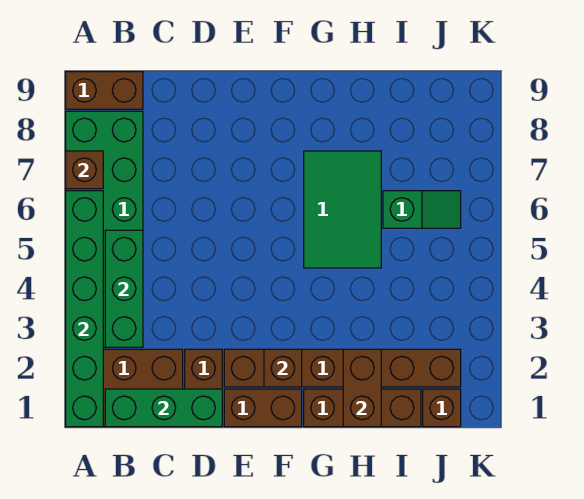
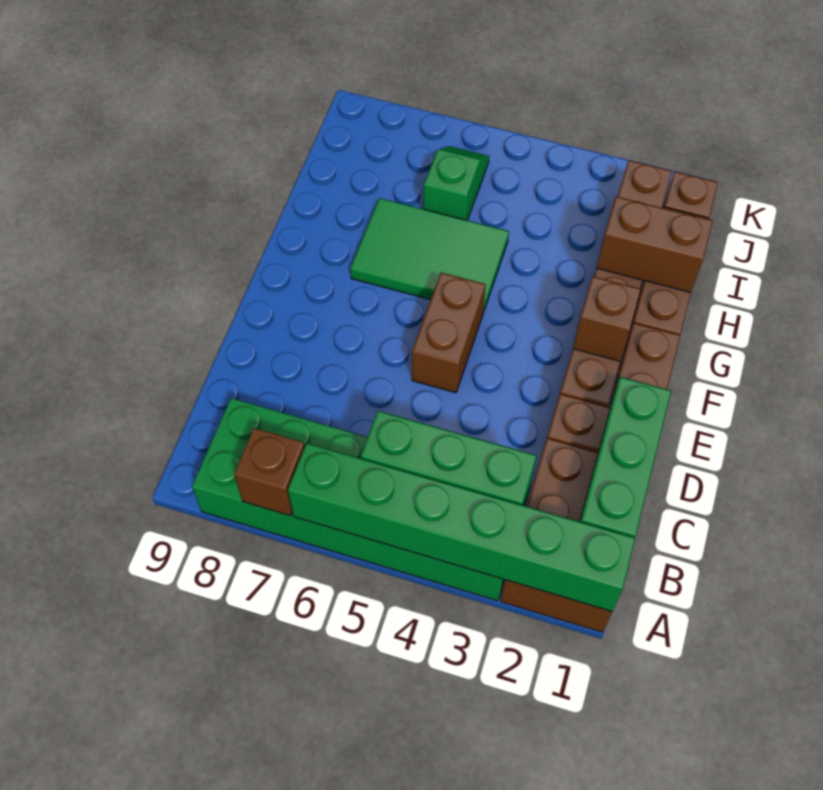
brown brick A9:B9 level 1 -> brown brick E5:F5 level 1

